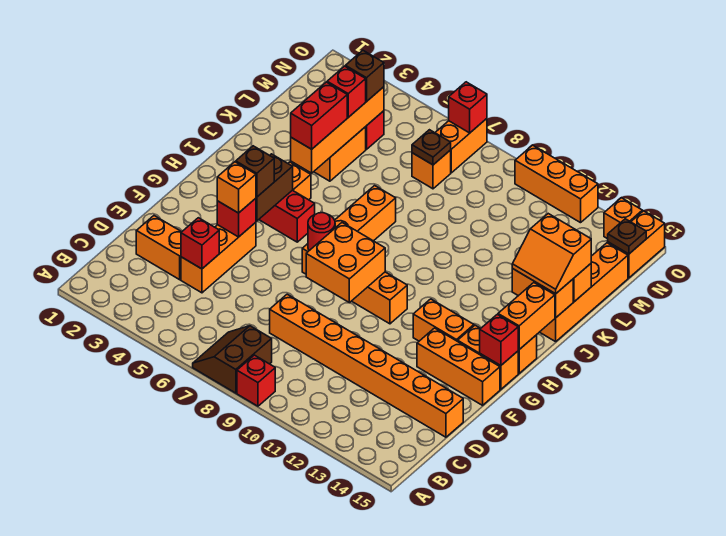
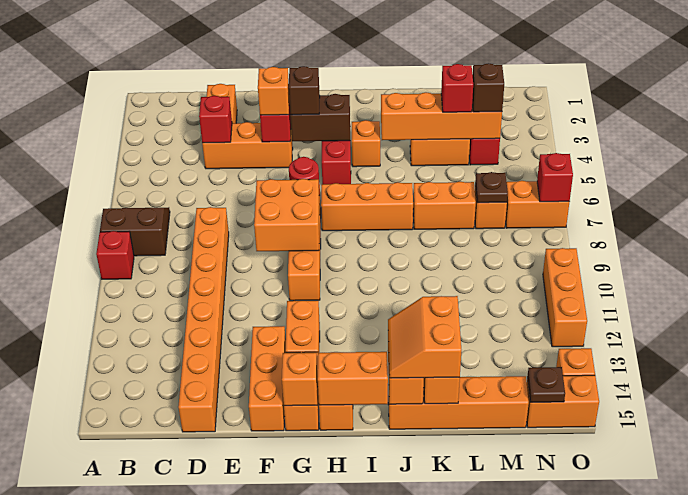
red brick G15 level 2 -> orange brick G15 level 2
red brick J4:K4 level 3 -> none
none -> orange brick K7:L7 level 1

